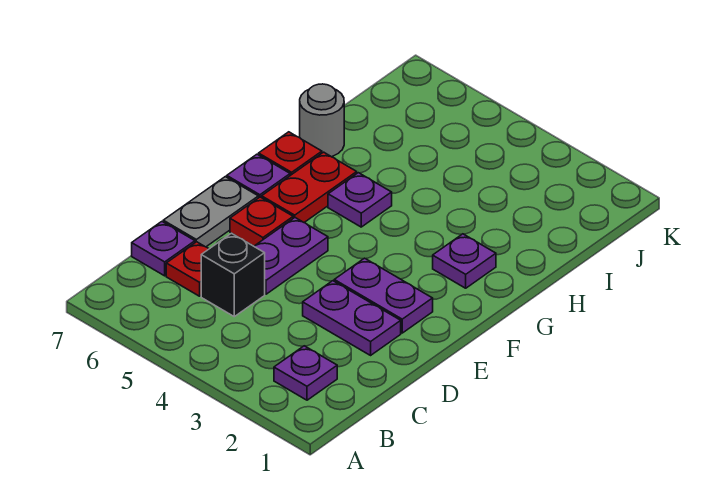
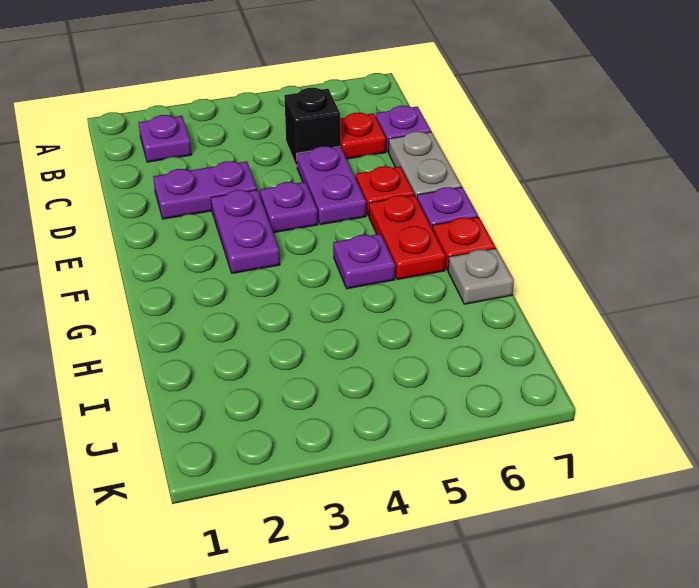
purple plate E2:E3 level 1 -> purple plate E3:F3 level 1
purple plate G2 level 1 -> purple plate E4 level 1
grey round brick H7 level 1 -> grey plate H7 level 1

